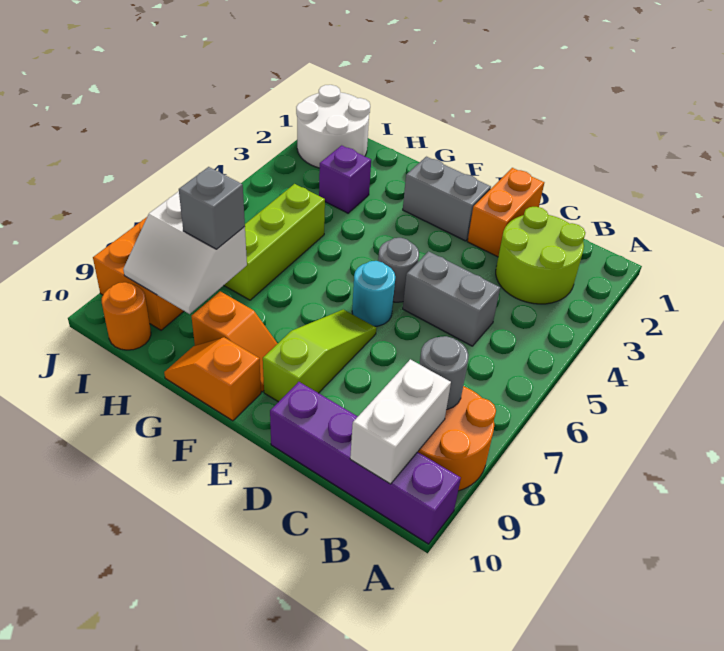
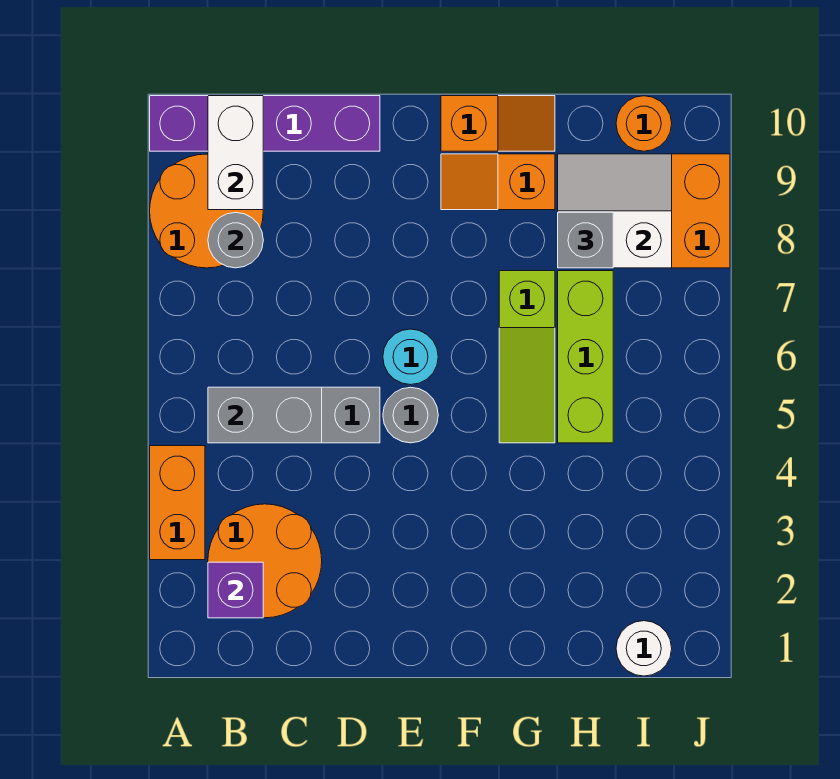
lime round brick B2:C3 level 1 -> orange round brick B2:C3 level 1
orange brick D1:D2 level 1 -> orange brick A3:A4 level 1
grey brick E2:F2 level 1 -> grey brick B5:C5 level 2
lime slope E7:E9 level 1 top 9 -> lime slope G5:G7 level 1 top 7
purple brick H3 level 1 -> purple brick B2 level 2
white round brick I1:J2 level 1 -> white round brick I1 level 1

